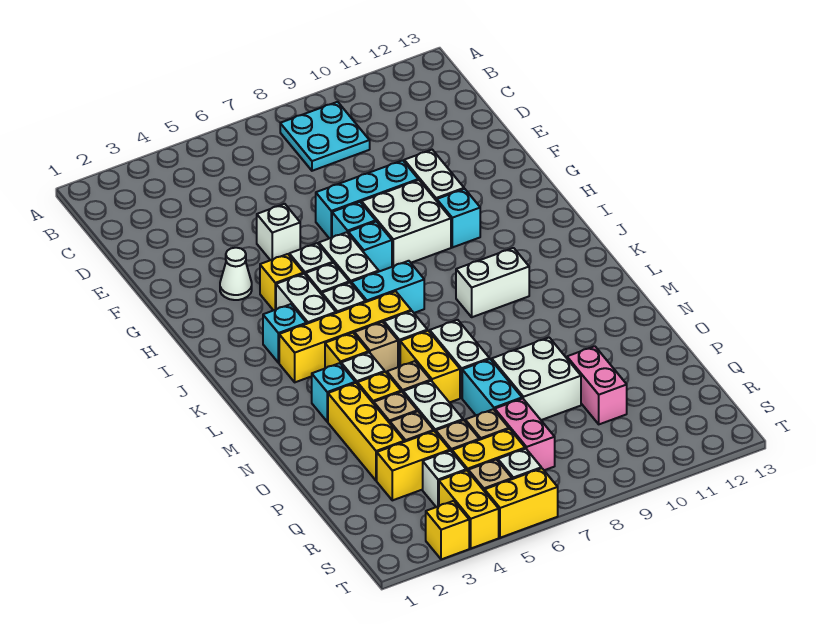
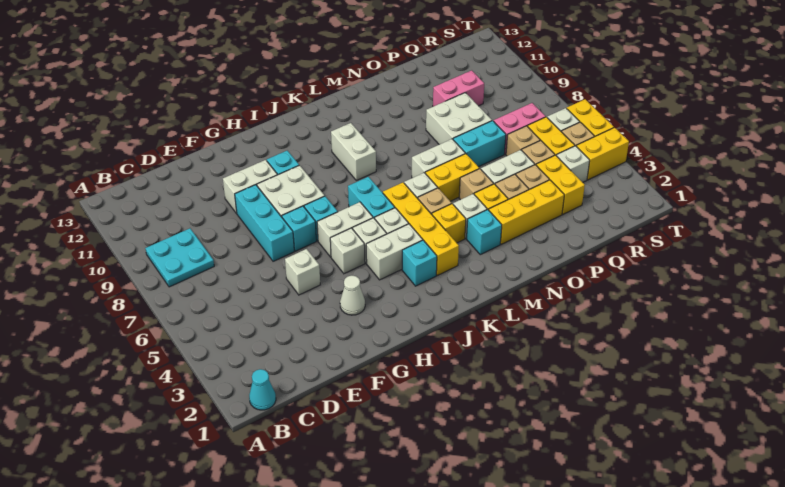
none -> cyan cone B1 level 1
yellow brick H4 level 1 -> none
yellow brick T3 level 1 -> none

